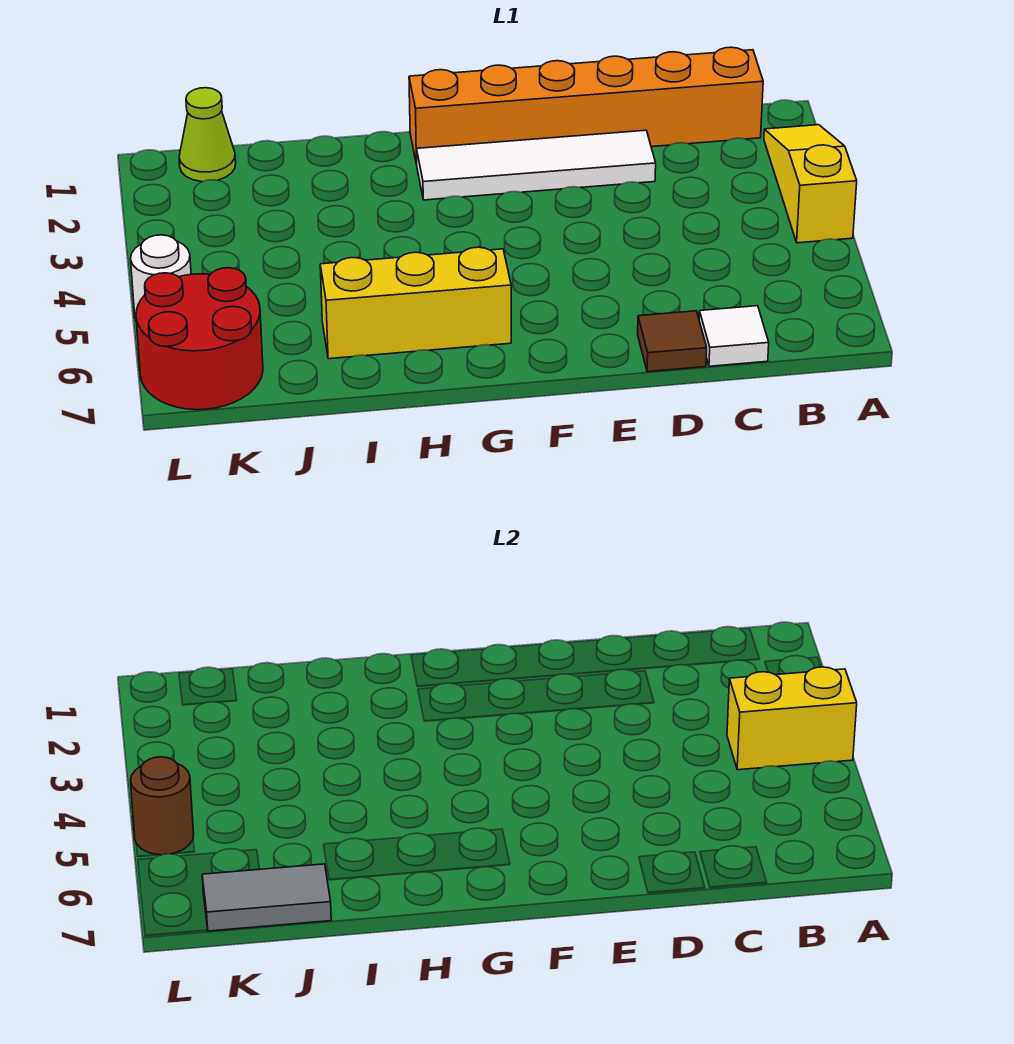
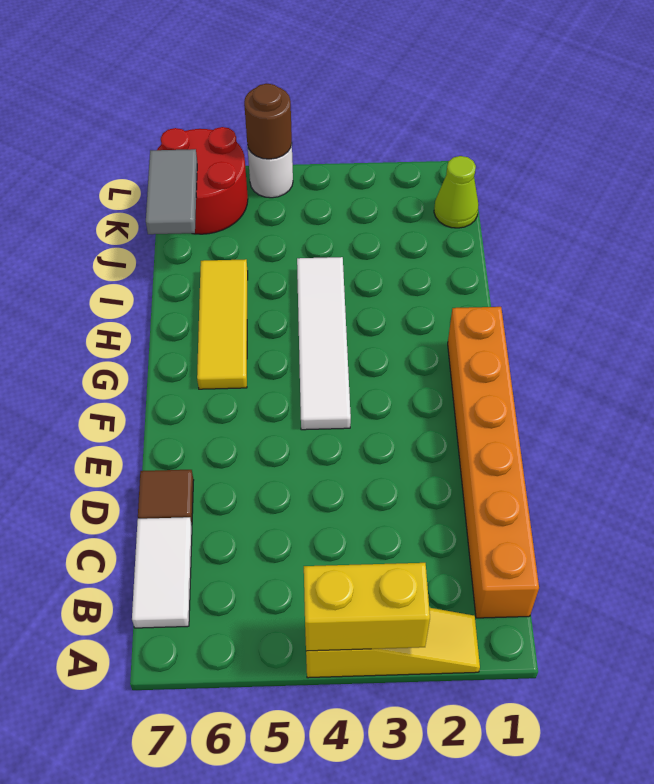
yellow brick A4:B4 level 2 -> yellow brick A3:A4 level 2
white tile C7 level 1 -> white tile B7:C7 level 1
white tile D2:G2 level 1 -> white tile F4:I4 level 1
yellow brick G6:I6 level 1 -> yellow tile G6:I6 level 1

